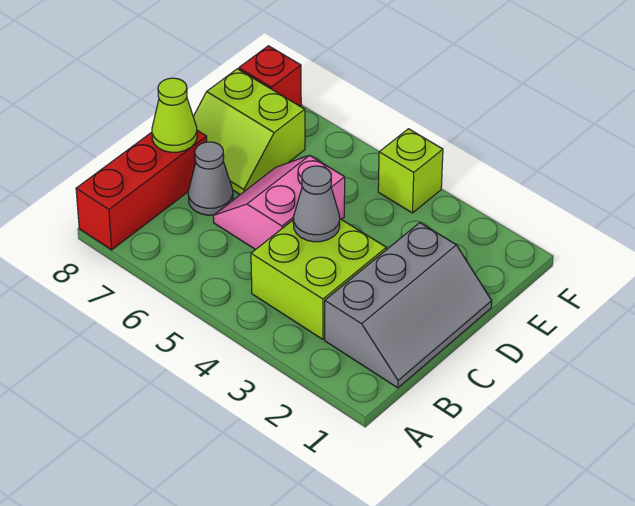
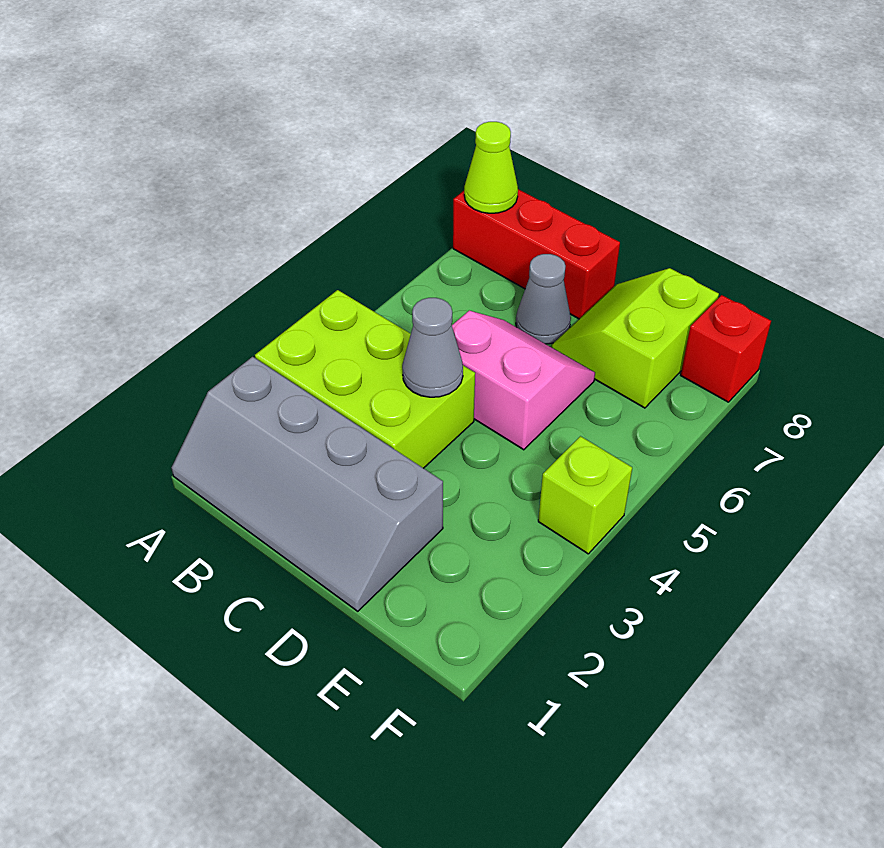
grey slope B1:D2 level 1 top 2 -> grey slope A1:D2 level 1 top 2
lime brick B3:C4 level 1 -> lime brick A3:C4 level 1
lime cone C8 level 2 -> lime cone A8 level 2

